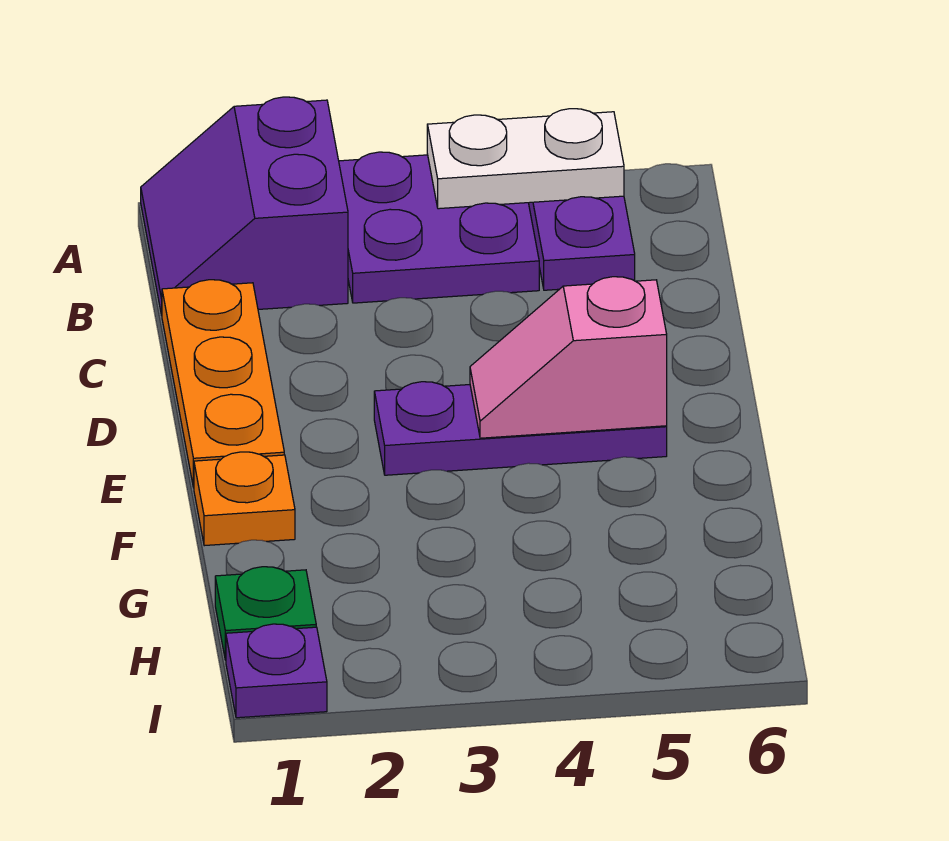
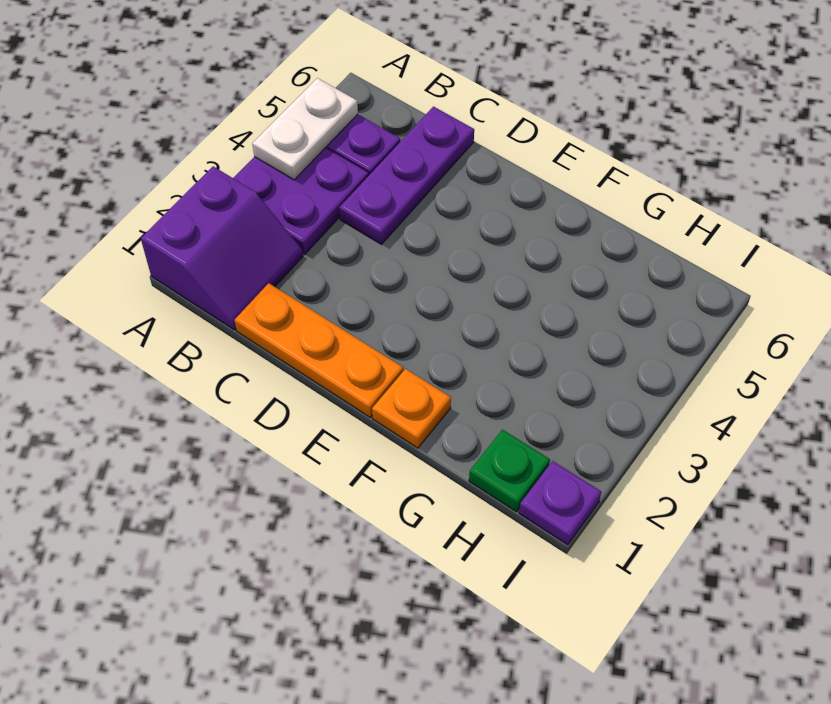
purple slope A1:B2 level 1 top 2 -> purple slope A1:B2 level 1 top A
purple plate E3:E5 level 1 -> purple plate C4:C6 level 1
pink slope E4:E5 level 2 top 5 -> none

